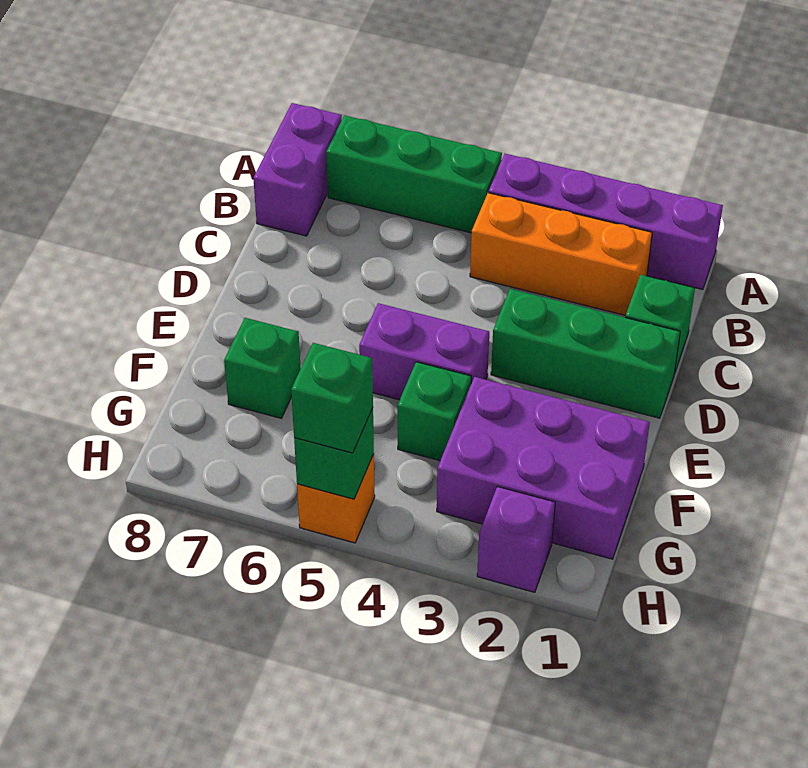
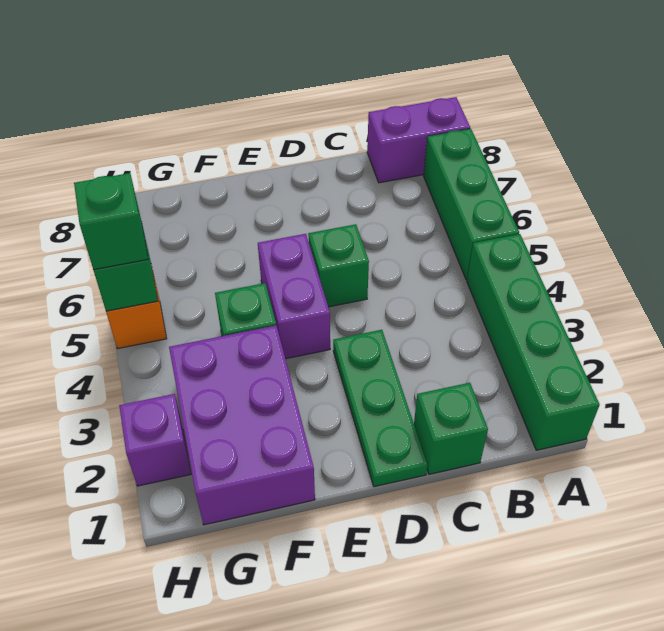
purple brick A1:A4 level 1 -> green brick A1:A4 level 1
orange brick B2:B4 level 1 -> none
green brick D1:D3 level 1 -> green plate D1:D3 level 1
green brick F7 level 1 -> green brick D5 level 1

